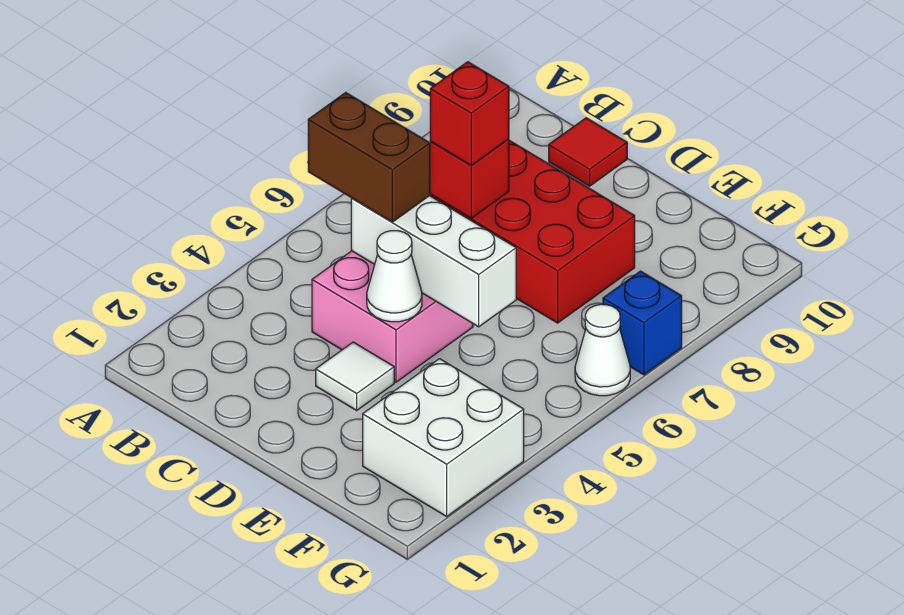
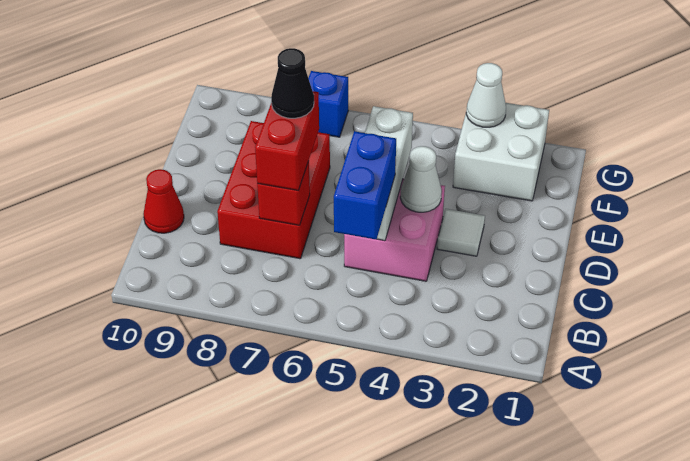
brown brick B5:C5 level 3 -> blue brick B5:C5 level 3
red brick C7 level 3 -> red brick C7:D7 level 3
red tile C10 level 1 -> red cone C10 level 1
none -> black cone D7 level 4
white cone G6 level 1 -> white cone G3 level 2

